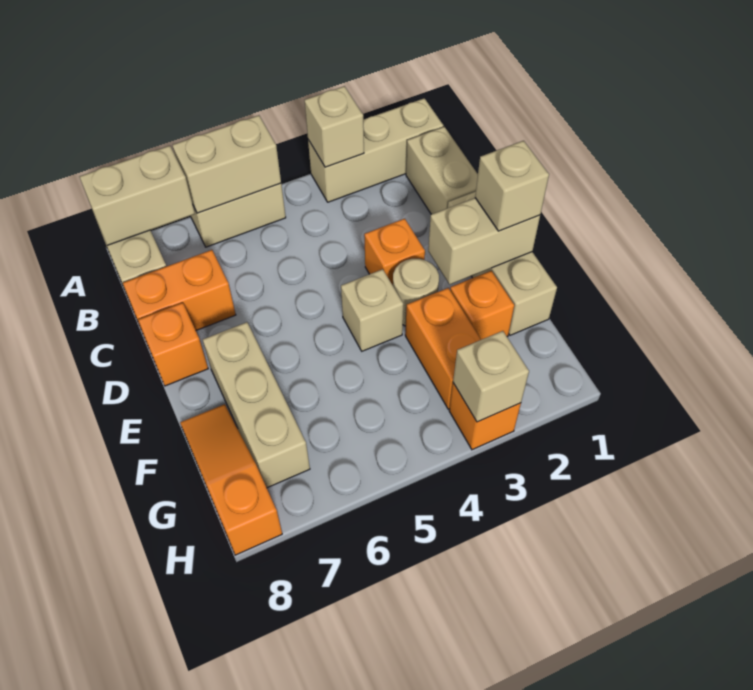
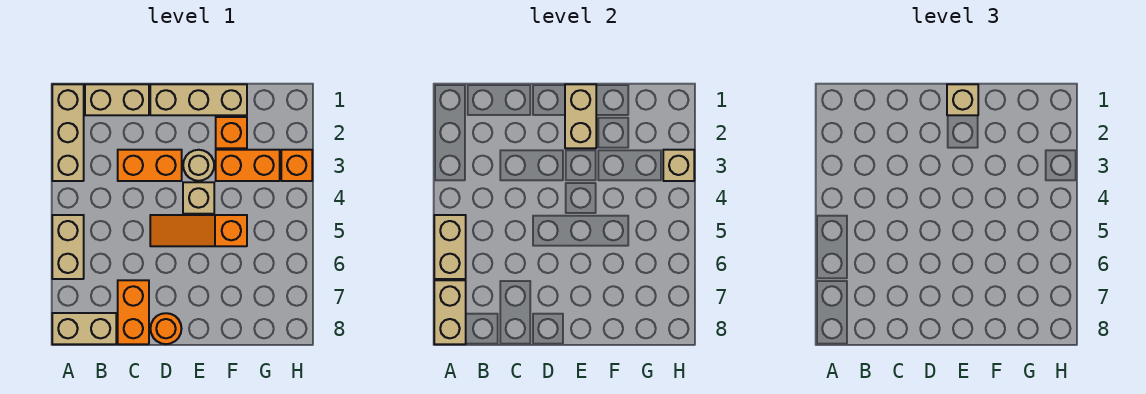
tan brick A3 level 2 -> none
orange brick D3 level 1 -> orange brick C3:D3 level 1
orange brick D8 level 1 -> orange round brick D8 level 1
tan brick E7:G7 level 1 -> none
orange slope F8:H8 level 1 top H -> orange slope D5:F5 level 1 top F

